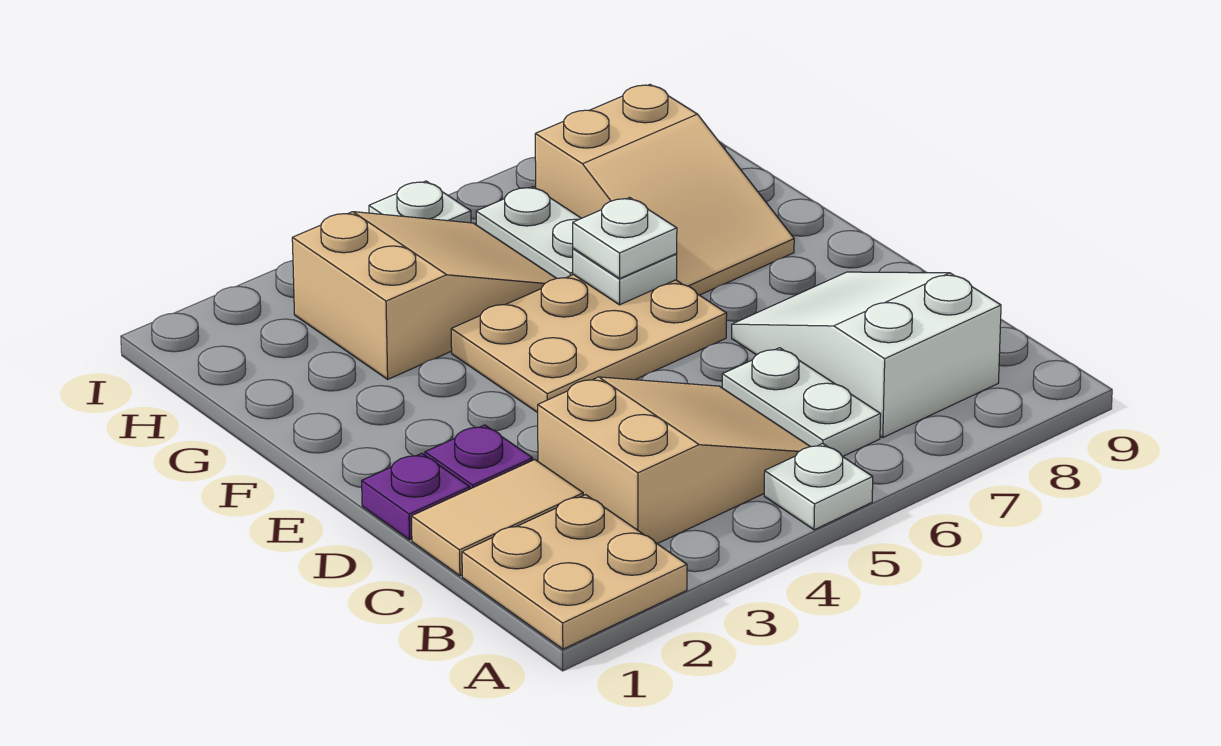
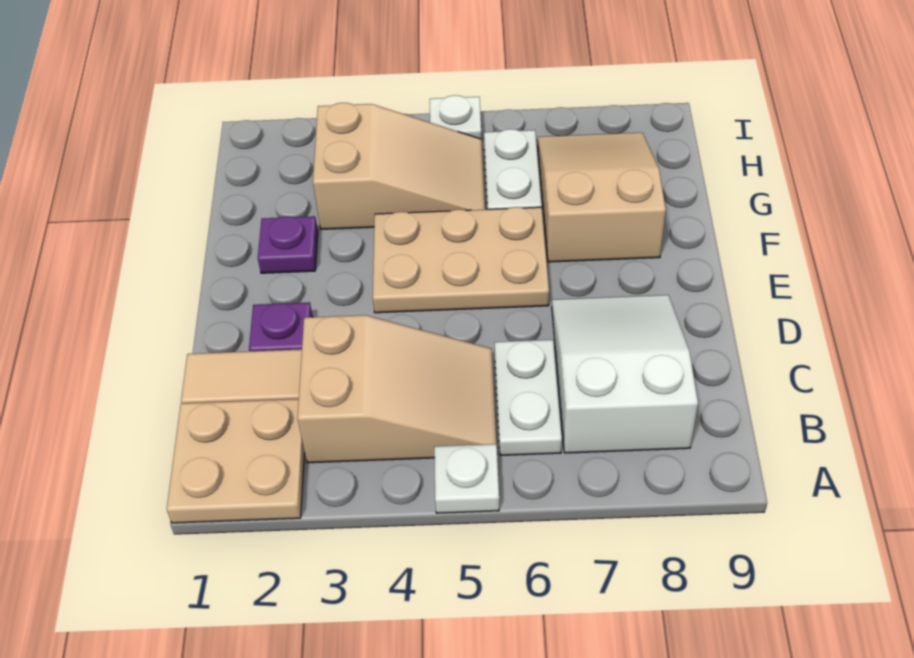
purple plate D1 level 1 -> purple plate F2 level 1
white plate F6 level 2 -> none
white plate F6 level 3 -> none
tan slope F7:H8 level 1 top H -> tan slope F7:H8 level 1 top F

